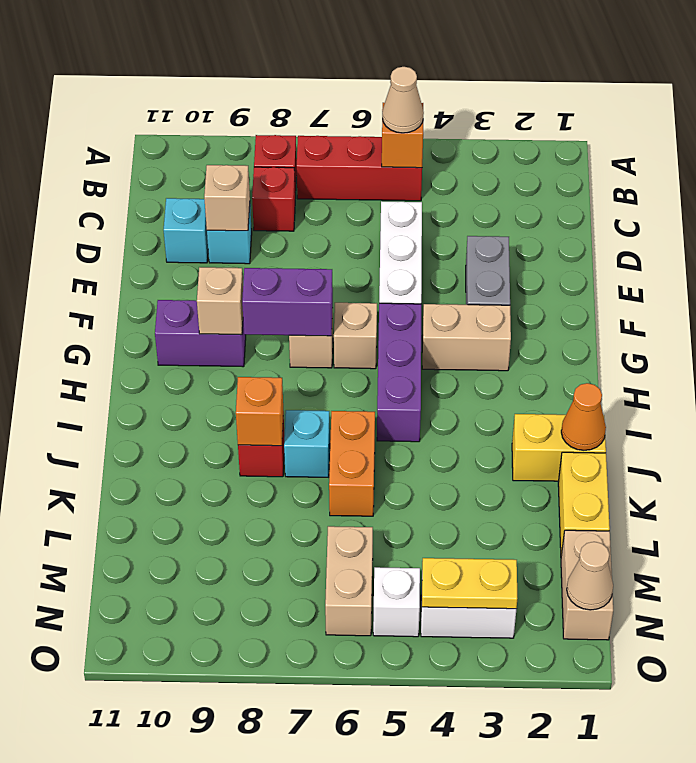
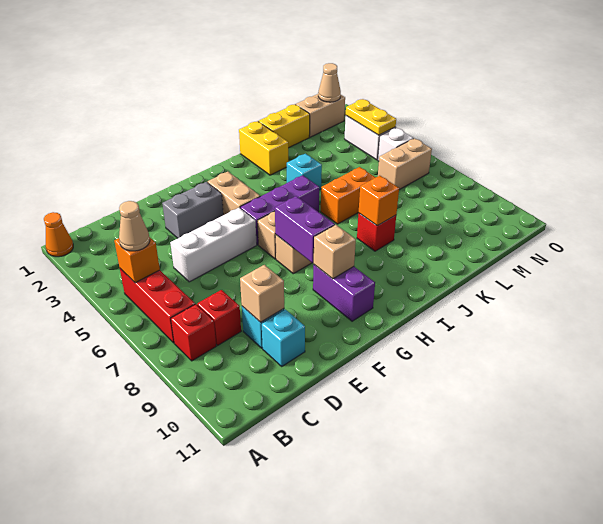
orange cone J1 level 2 -> orange cone A1 level 1
cyan brick J7 level 1 -> cyan brick J4 level 1

